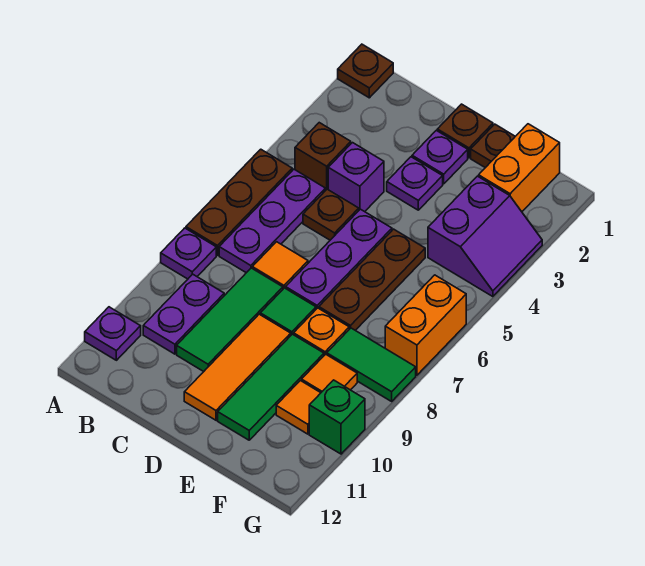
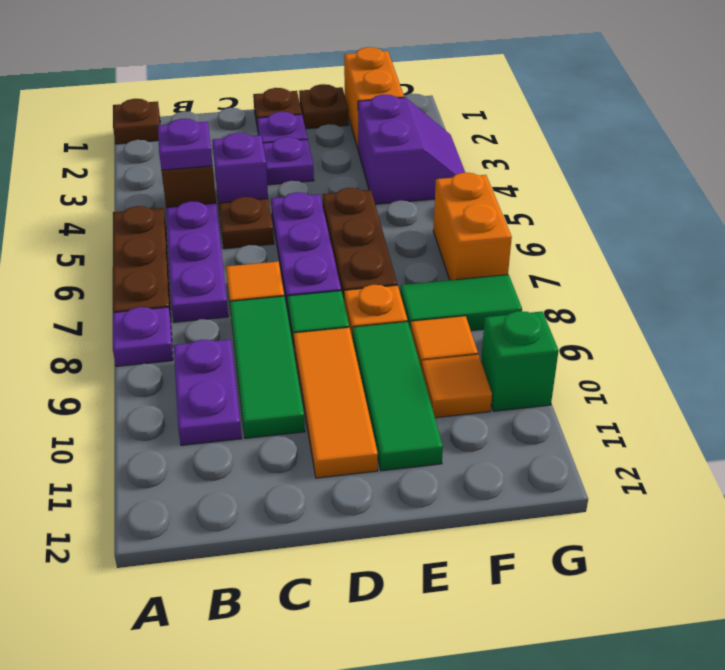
purple plate A11 level 1 -> purple plate B4 level 2

